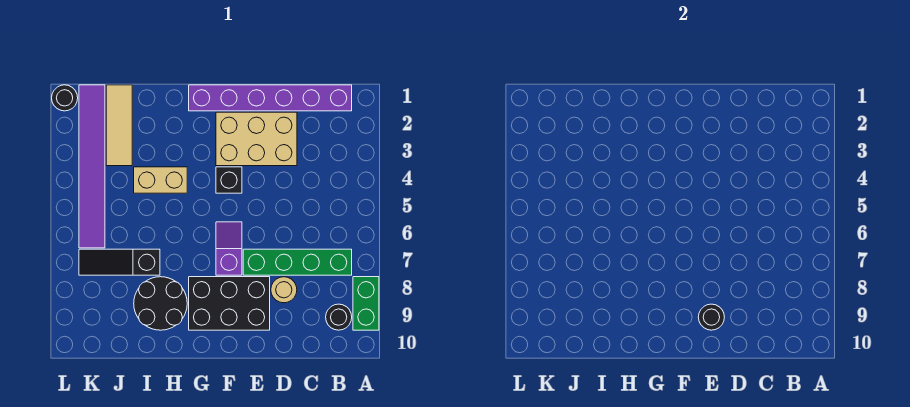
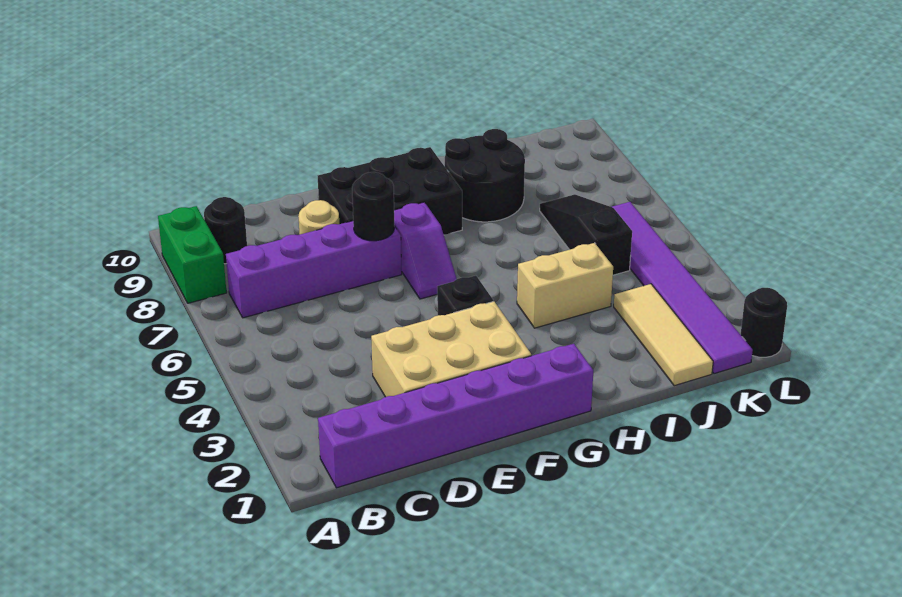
green brick B7:E7 level 1 -> purple brick B7:E7 level 1
black round brick E9 level 2 -> black round brick E7 level 2
black slope I7:K7 level 1 top I -> black slope J5:J7 level 1 top 5

